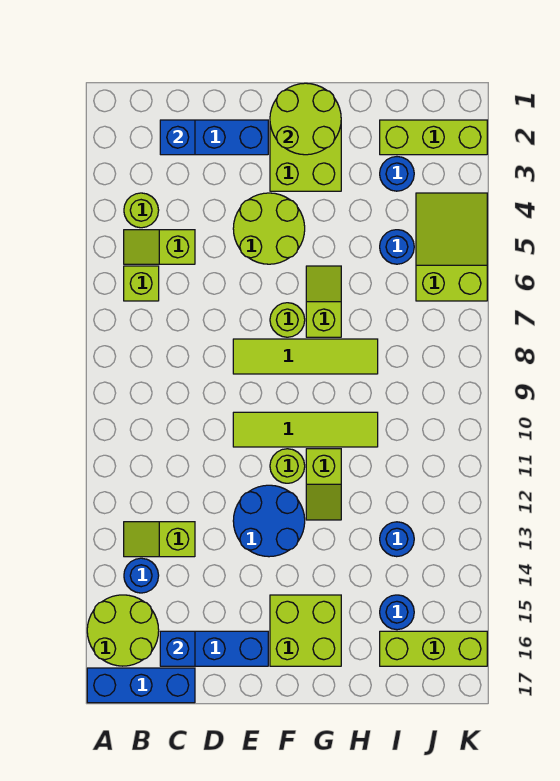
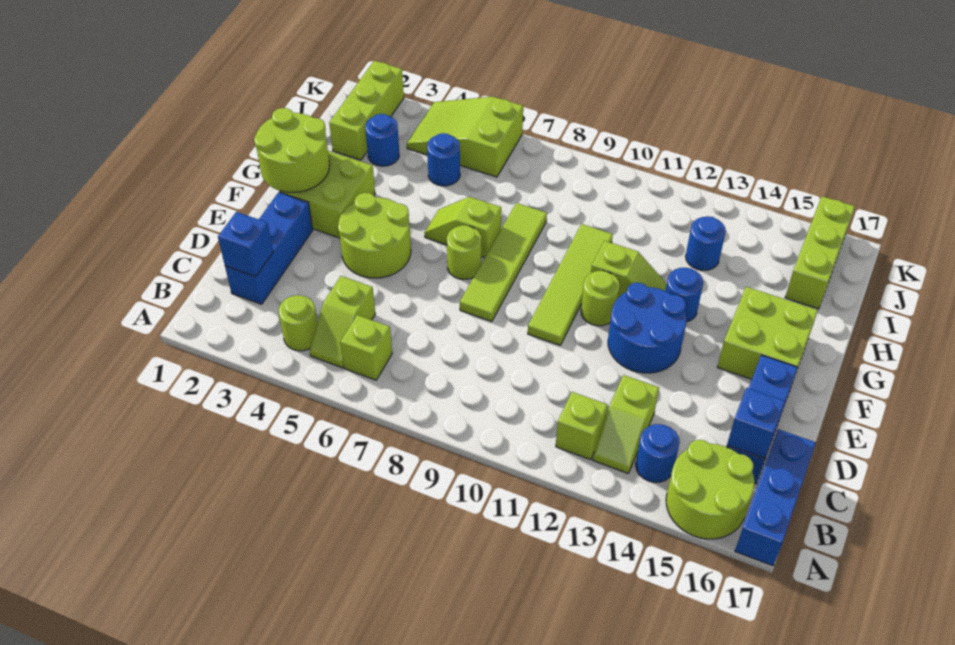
none -> lime brick B12 level 1
blue round brick I15 level 1 -> blue round brick G13 level 1

